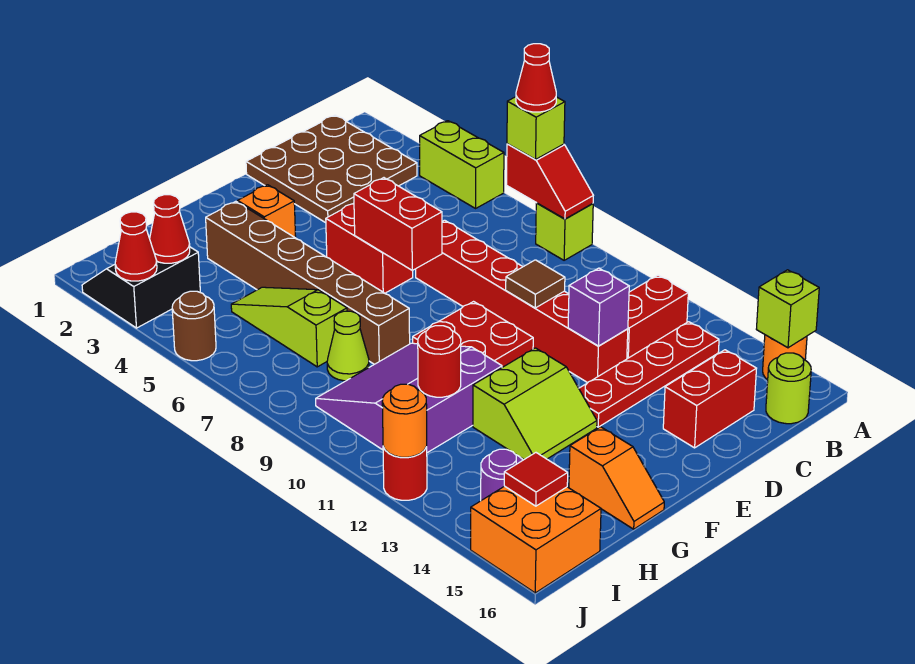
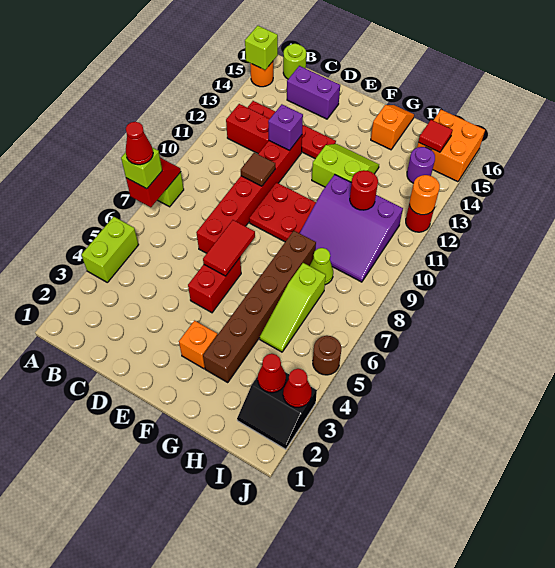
brown plate B1:D3 level 1 -> none
red brick C15:D15 level 1 -> purple brick C15:D15 level 1
red brick E6:E7 level 2 -> red tile E6:E7 level 2

